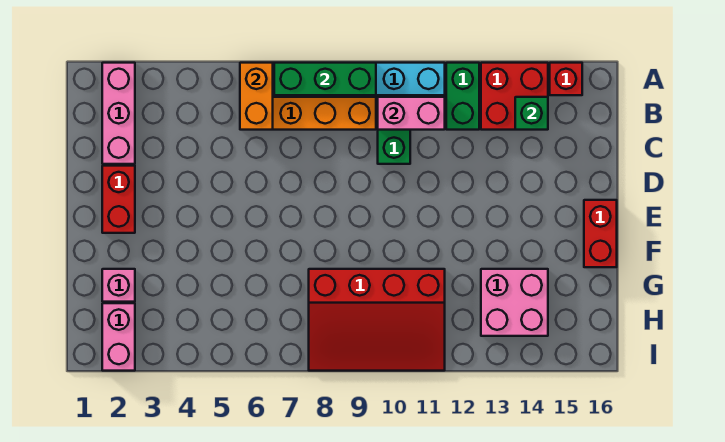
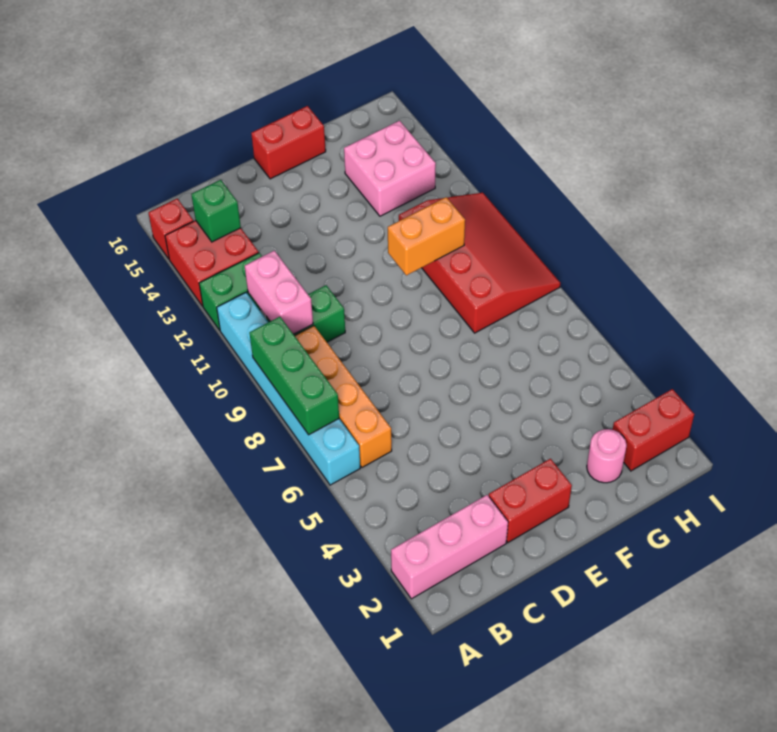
orange brick A6:B6 level 2 -> orange brick F10:G10 level 2
pink brick G2 level 1 -> pink round brick G2 level 1
pink brick H2:I2 level 1 -> red brick H2:I2 level 1

